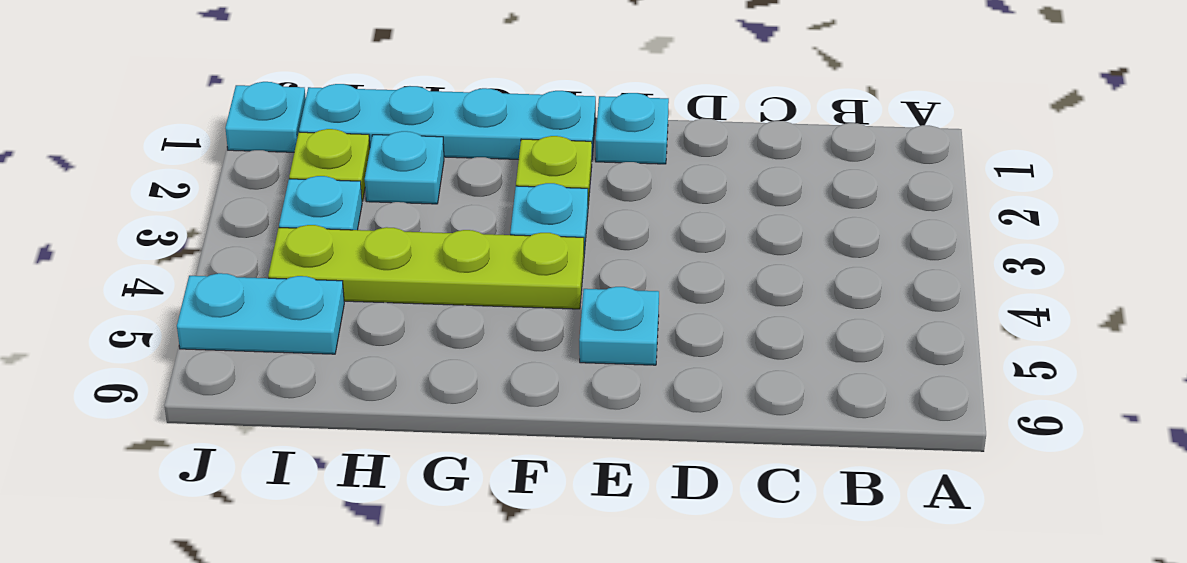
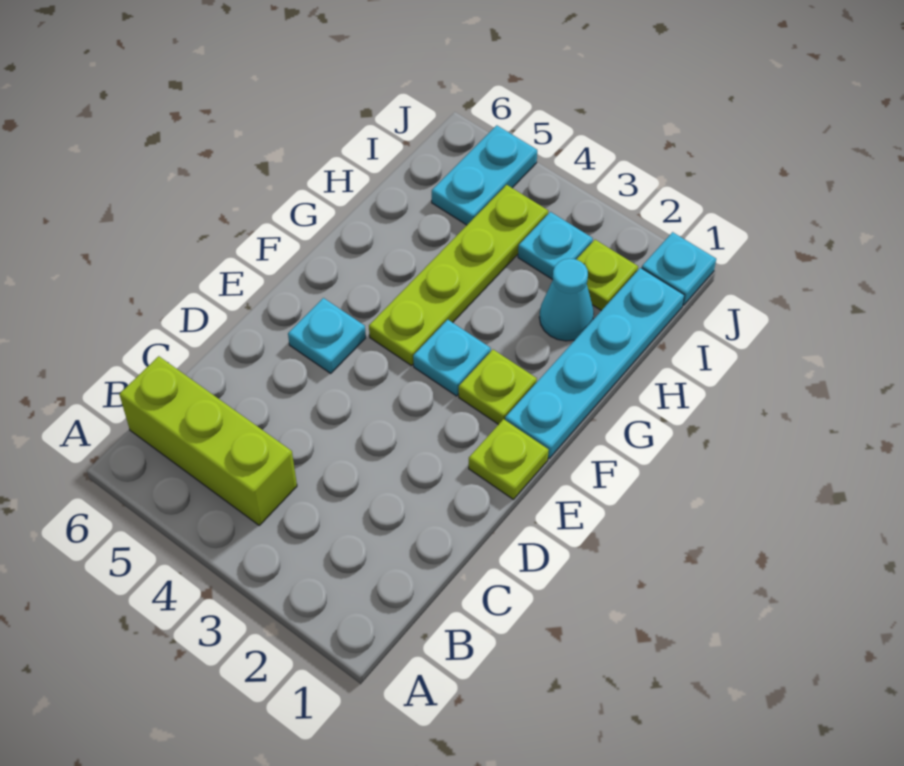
none -> lime brick B4:B6 level 1
cyan plate E1 level 1 -> lime plate E1 level 1
cyan plate H2 level 1 -> cyan cone H2 level 1

